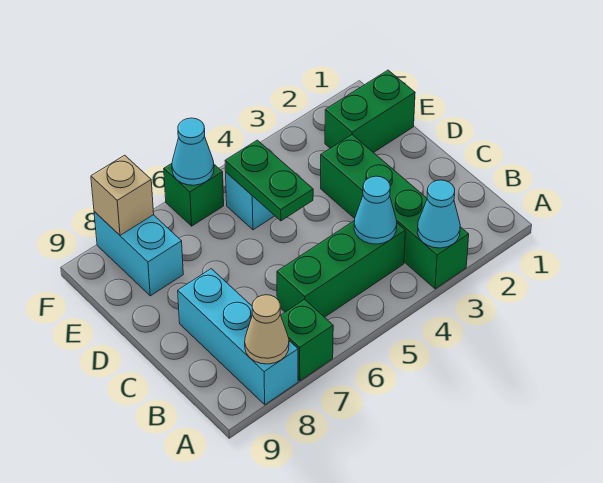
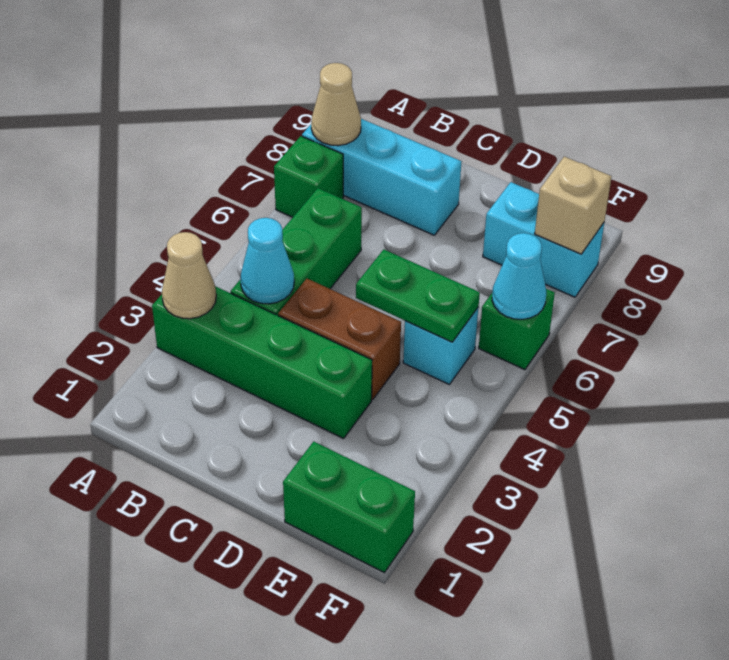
cyan cone A3 level 2 -> tan cone A3 level 2
none -> brown brick C4:D4 level 1
green brick E1:E2 level 1 -> green brick E1:F1 level 1

